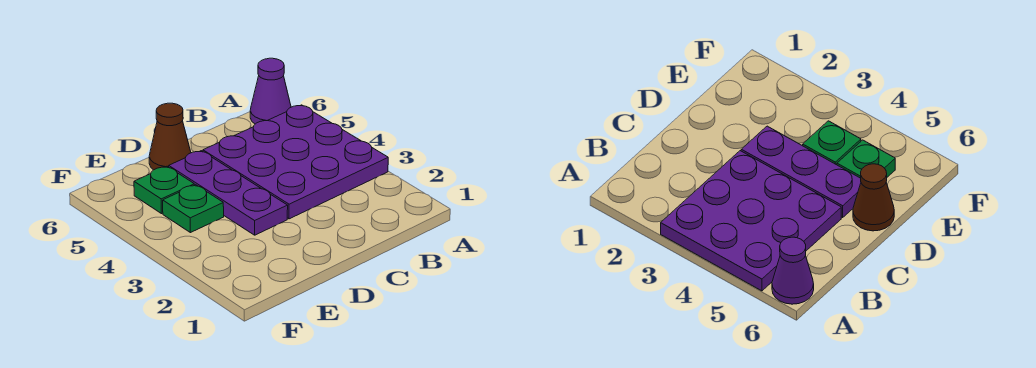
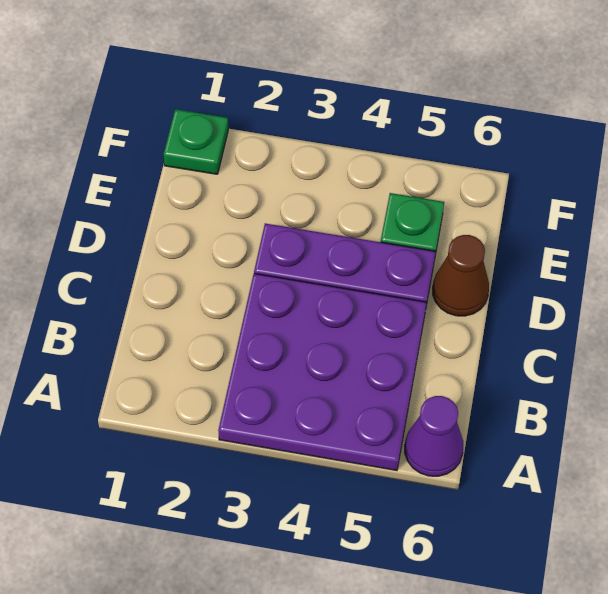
green plate E4 level 1 -> green plate F1 level 1

